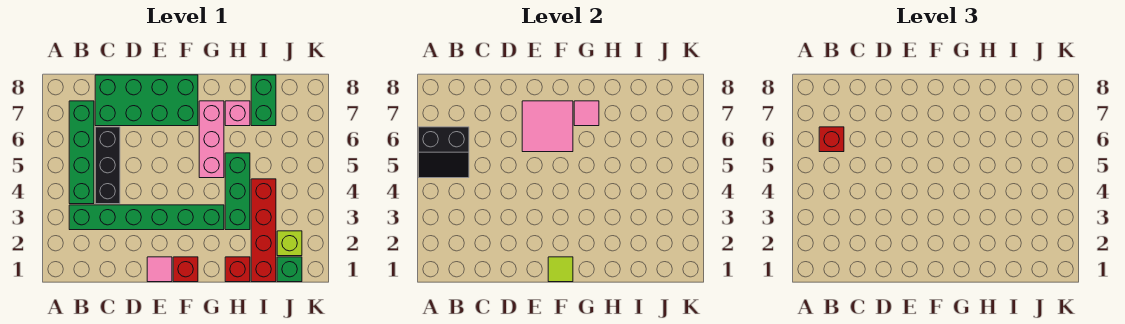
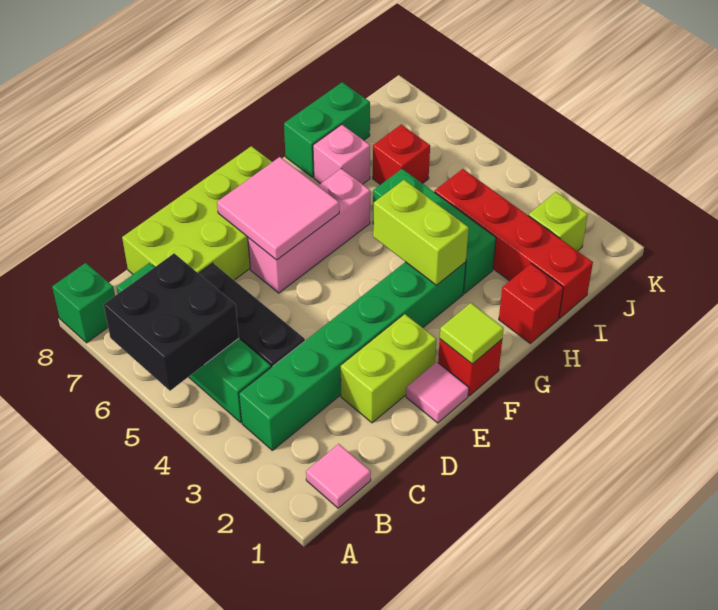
black slope A5:B6 level 2 top 6 -> black brick A5:B6 level 2
red brick B6 level 3 -> red brick I6 level 1
green brick C7:F8 level 1 -> lime brick C7:F8 level 1
none -> lime brick D2:E2 level 1
none -> lime brick G3:G4 level 2
pink brick G5:G7 level 1 -> pink brick E6:G6 level 1
pink tile G7 level 2 -> pink tile B1 level 1
green brick I7:I8 level 1 -> green brick H8:I8 level 1
green brick J1 level 1 -> green brick A8 level 1

